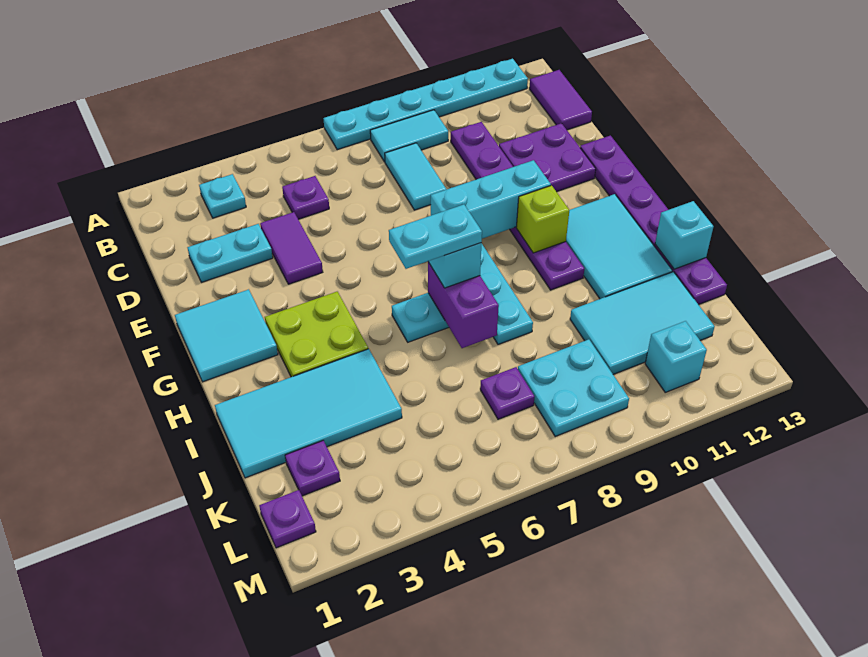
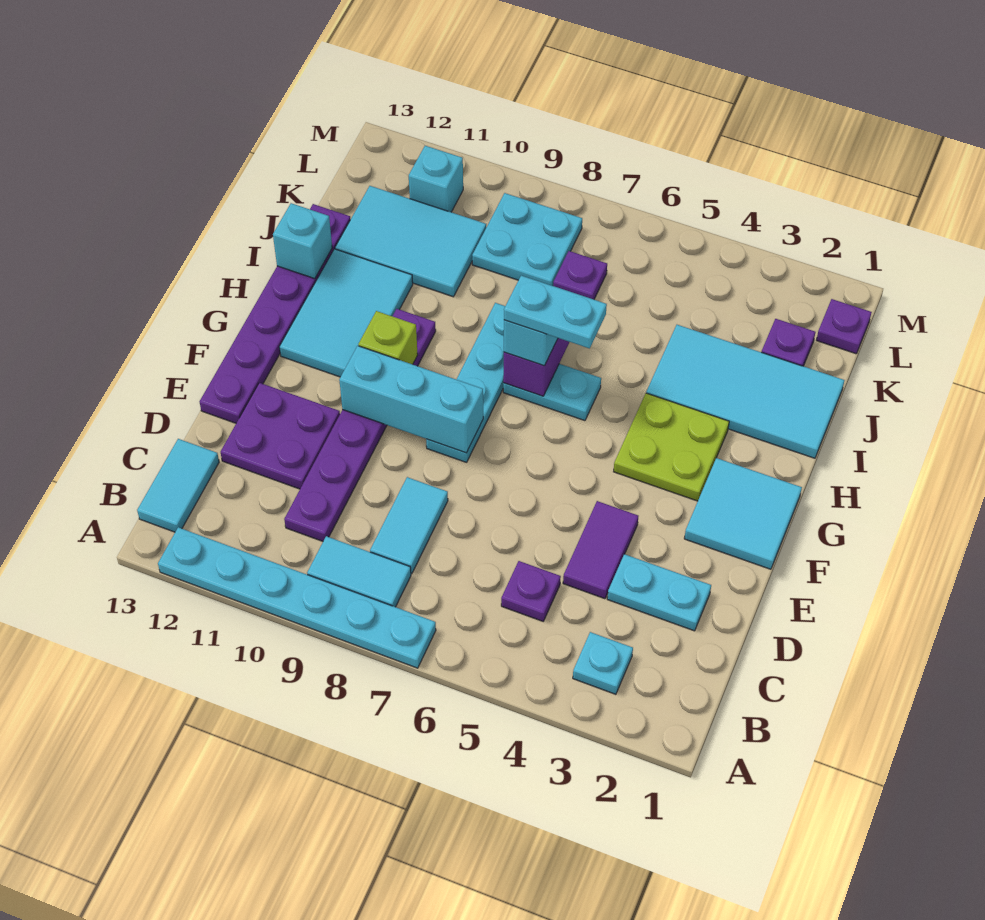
purple tile B13:C13 level 1 -> cyan tile B13:C13 level 1

